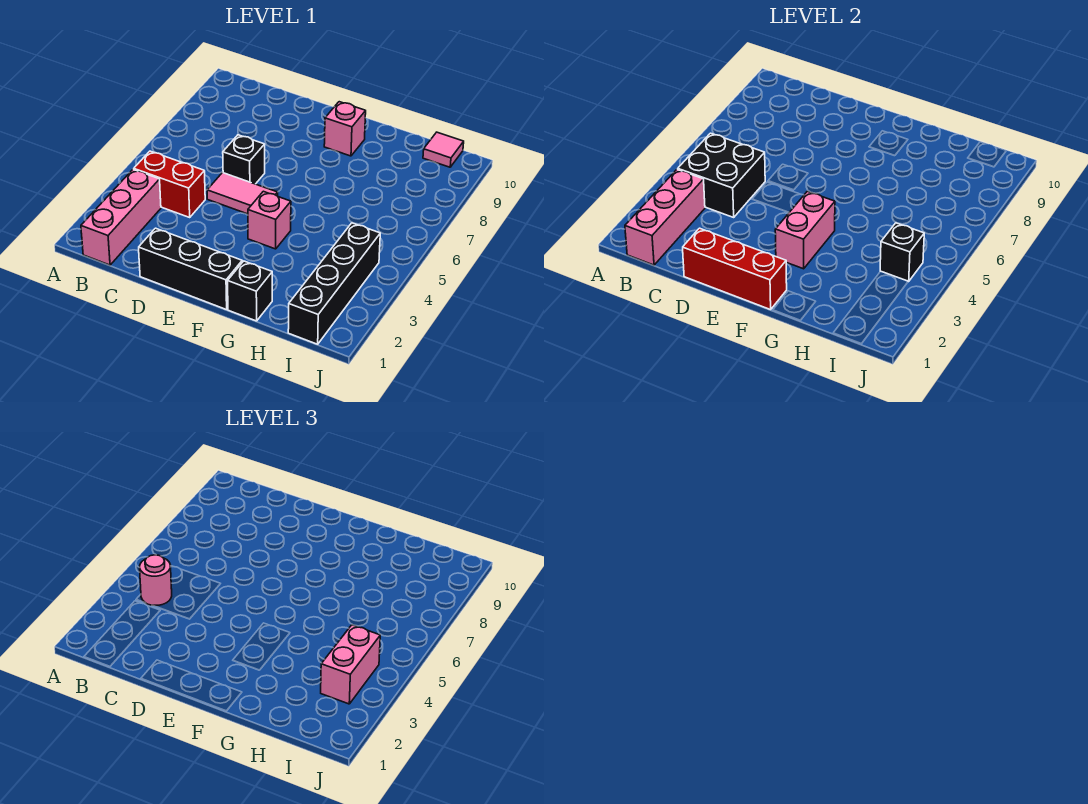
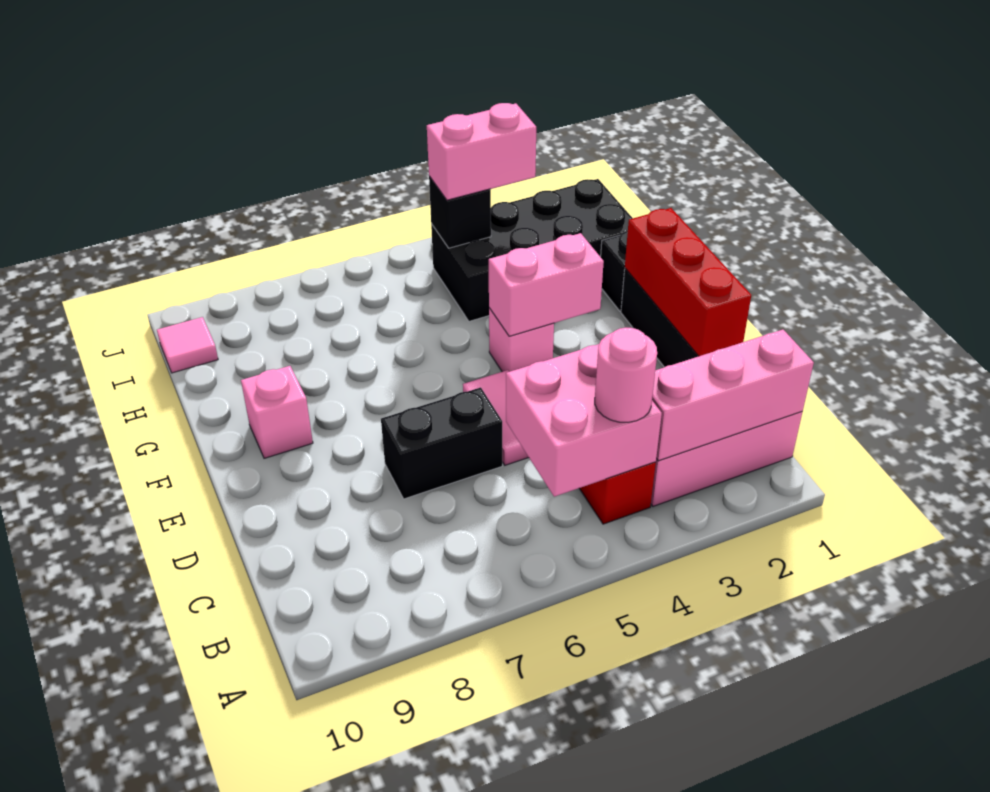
black brick B4:C5 level 2 -> pink brick B4:C5 level 2
black brick D6 level 1 -> black brick D6:D7 level 1
black brick I1:I4 level 1 -> black brick H1:I4 level 1

